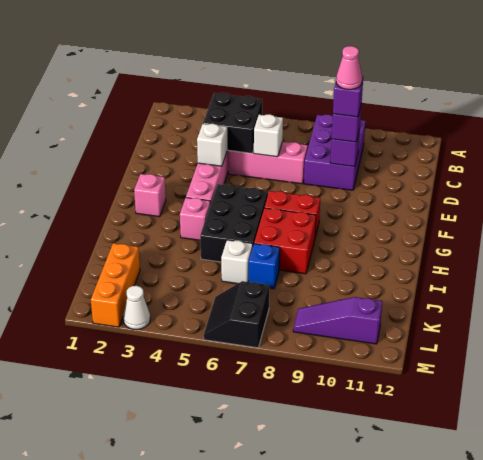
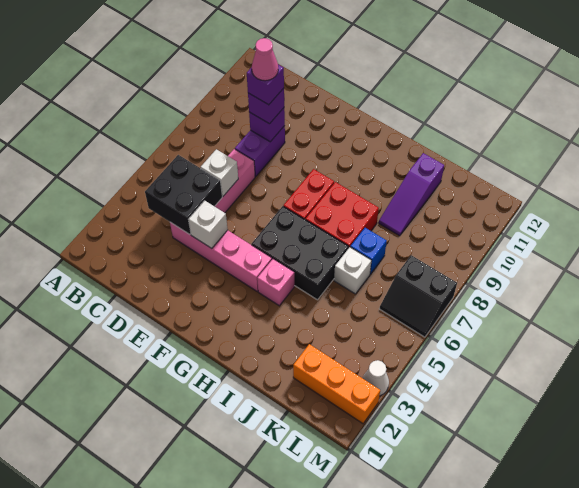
purple brick B8:D9 level 1 -> purple brick D8:D9 level 1
pink brick G2 level 1 -> none
purple slope L9:L11 level 1 top 11 -> purple slope J9:J11 level 1 top 11

